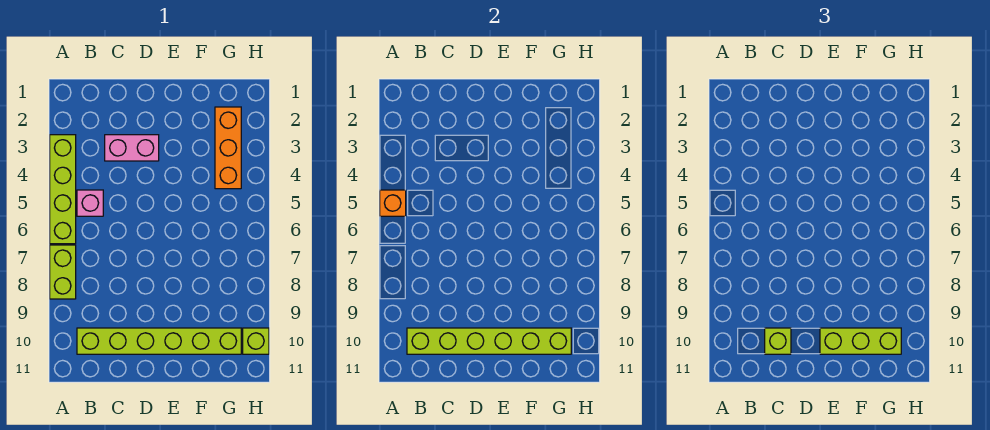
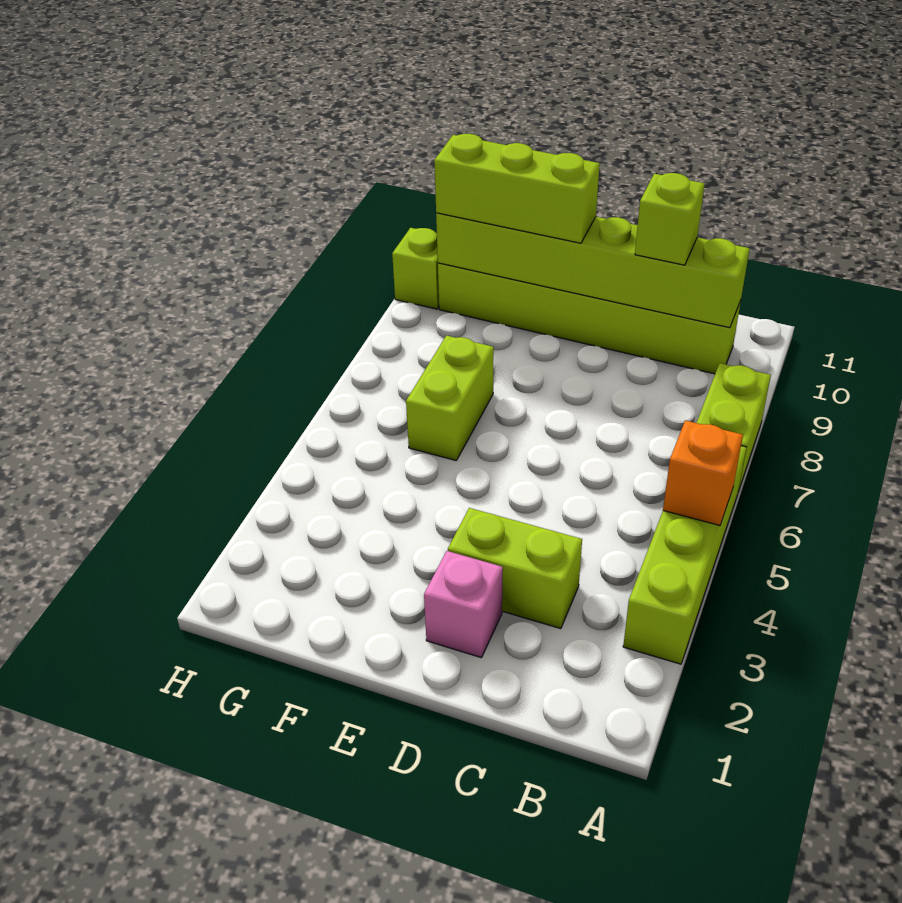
pink brick B5 level 1 -> pink brick D2 level 1
pink brick C3:D3 level 1 -> lime brick C3:D3 level 1
none -> lime brick F6:F7 level 1
orange brick G2:G4 level 1 -> none

